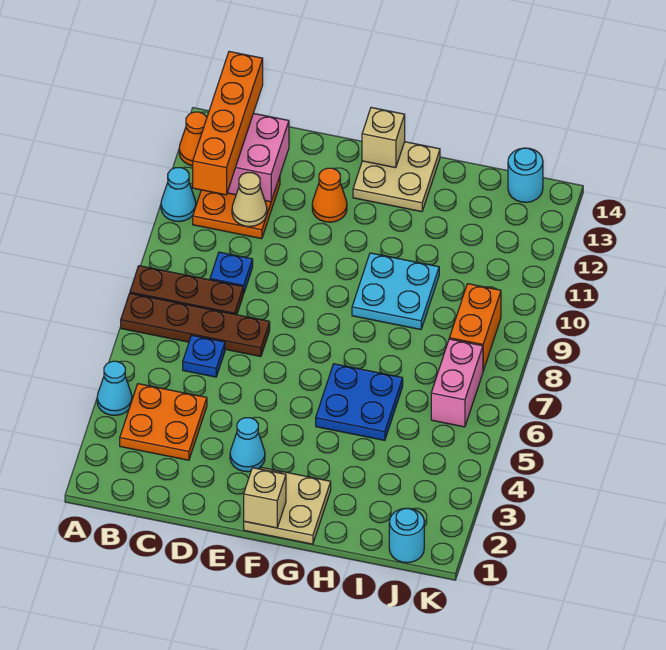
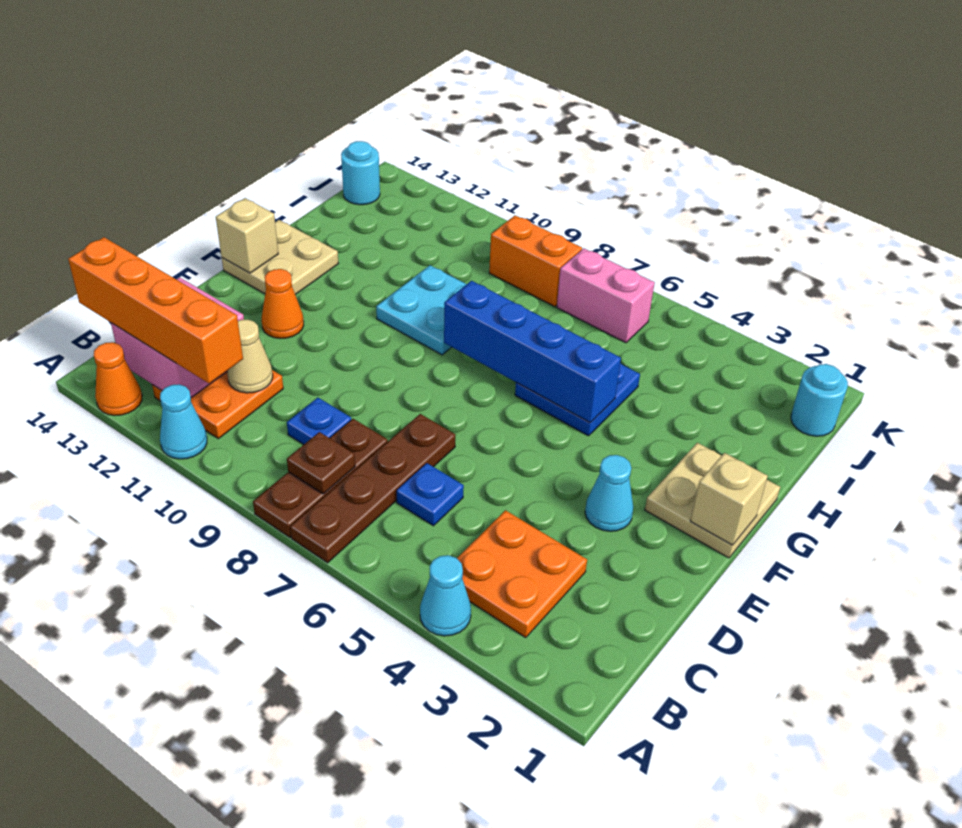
none -> brown plate B8 level 2
none -> blue brick G5:G8 level 2

